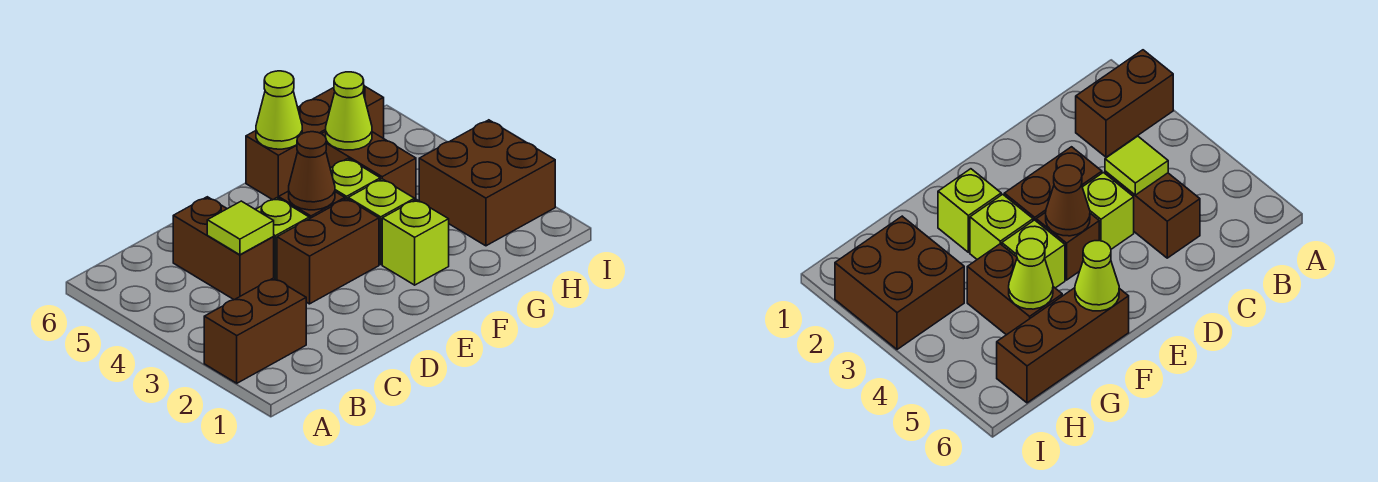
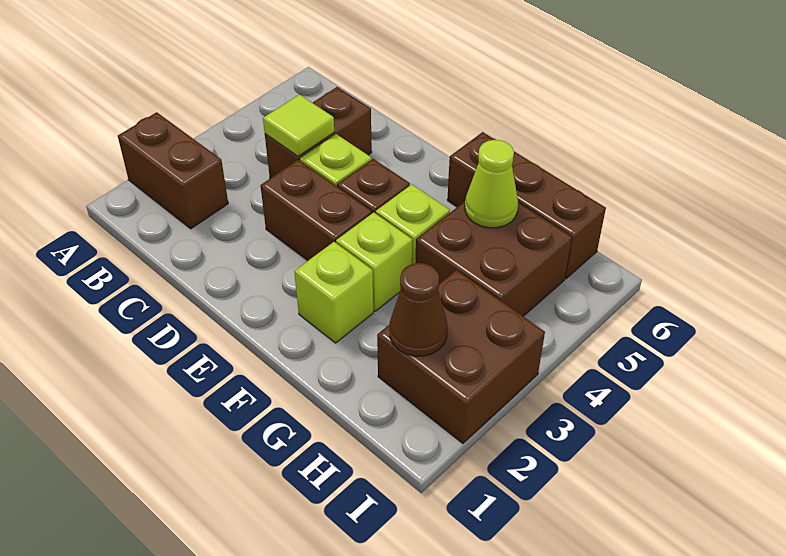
brown cone E4 level 2 -> brown cone H2 level 2
lime cone F6 level 2 -> none
brown brick G4:G5 level 1 -> brown brick G4:H5 level 1

